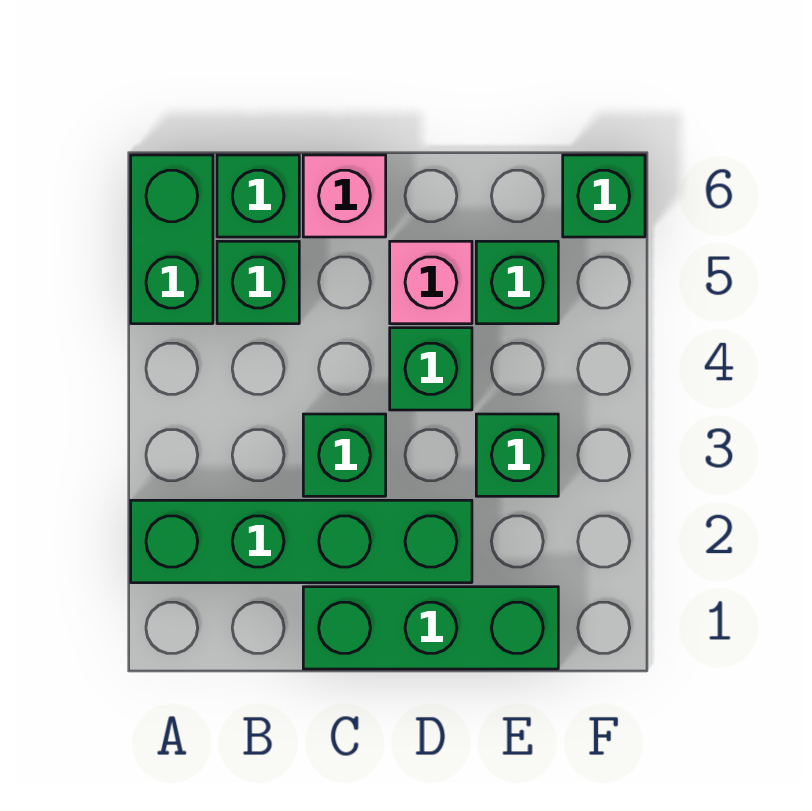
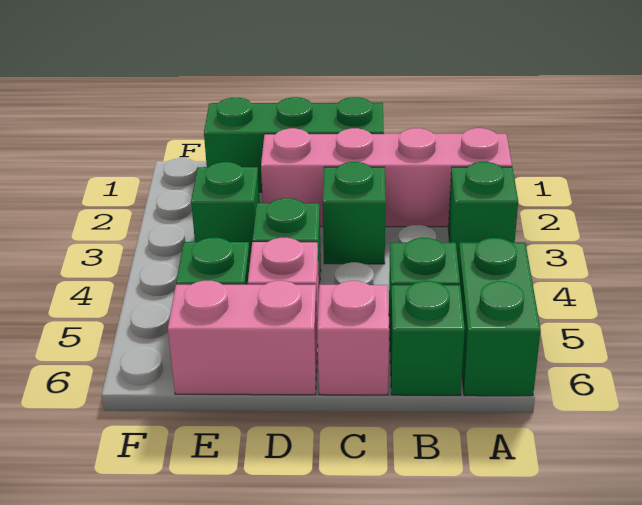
green brick A2:D2 level 1 -> pink brick A2:D2 level 1
none -> pink brick D6:E6 level 1
green brick F6 level 1 -> green brick A3 level 1

